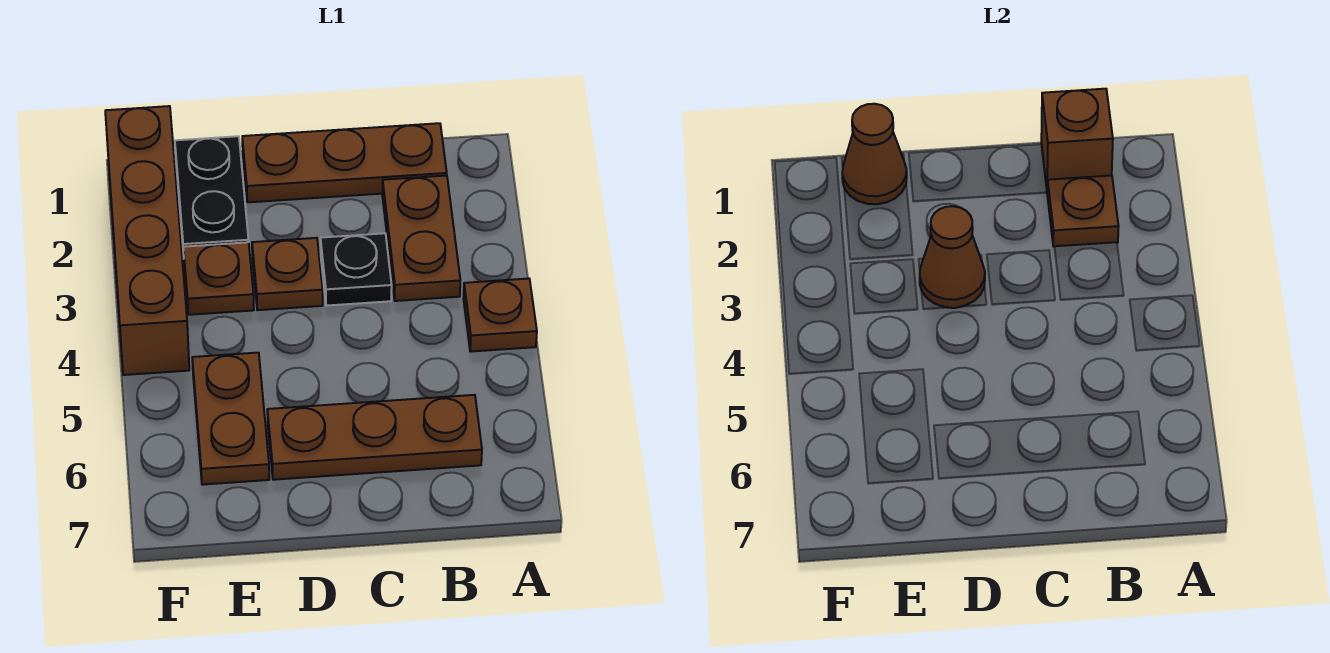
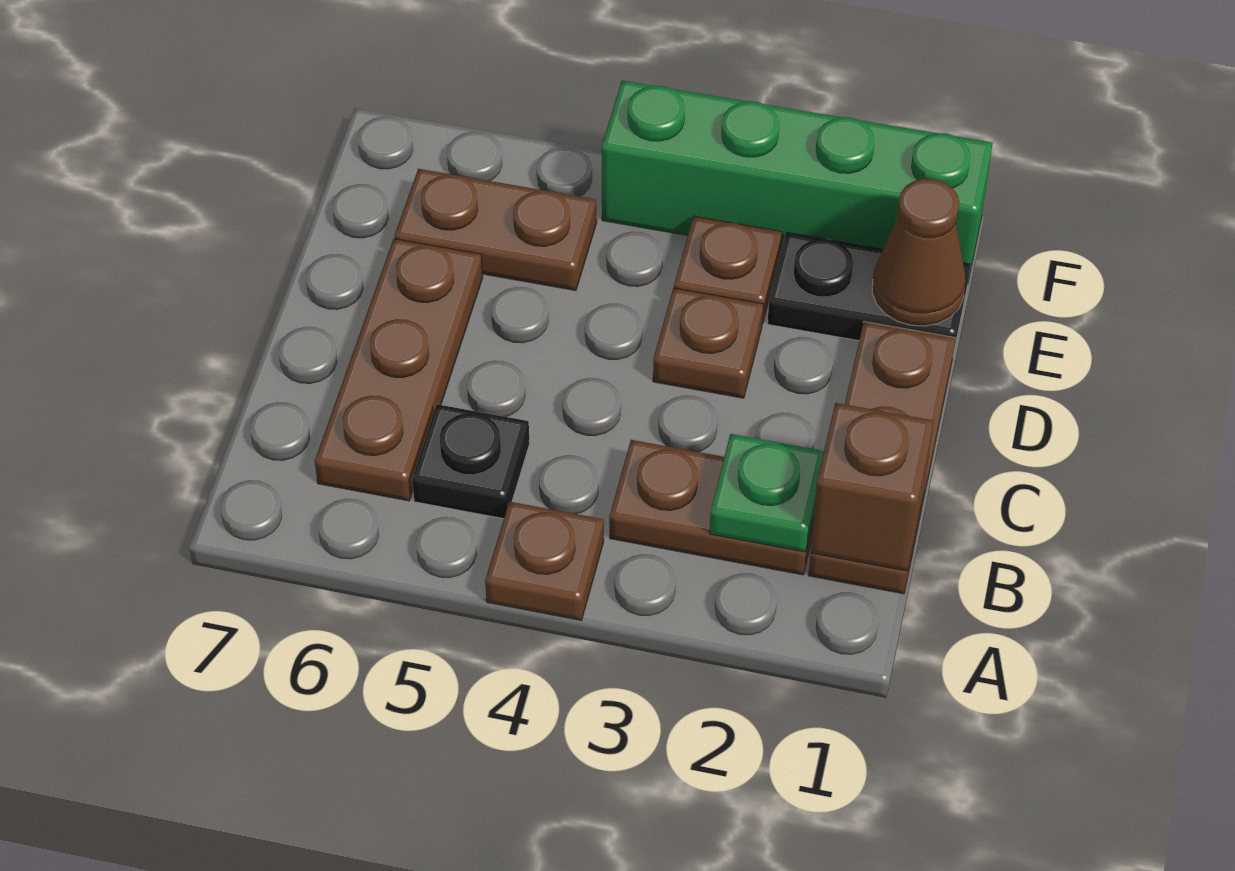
brown plate B2 level 2 -> green plate B2 level 2
black plate C3 level 1 -> black plate B5 level 1
brown cone D3 level 2 -> none
brown brick F1:F4 level 1 -> green brick F1:F4 level 1

